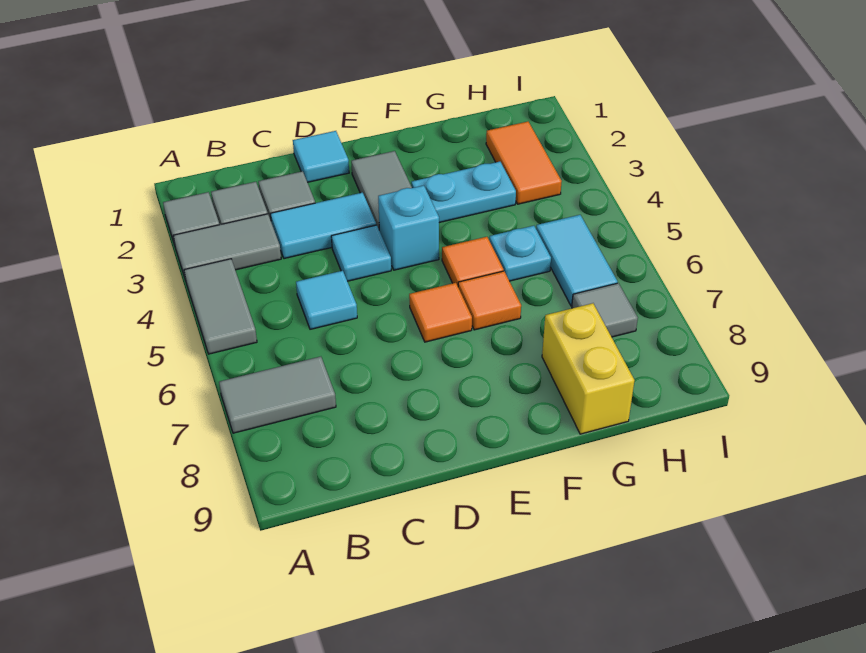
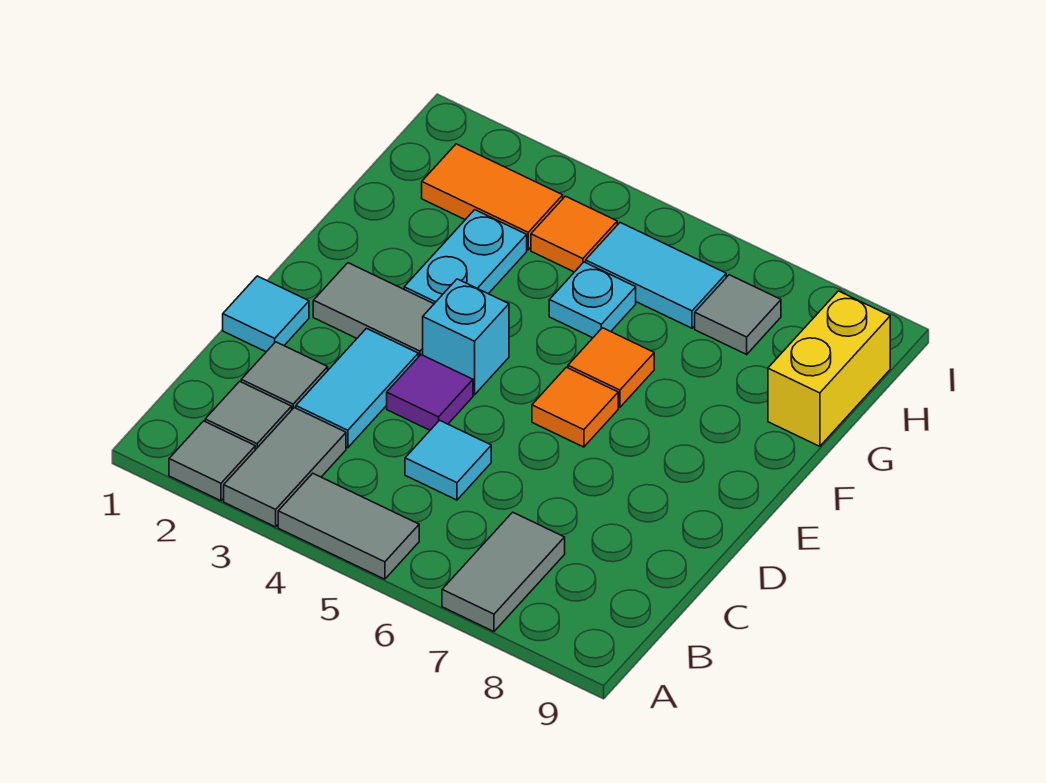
cyan tile D4 level 1 -> purple tile D4 level 1
orange tile F5 level 1 -> orange tile H4 level 1
yellow brick G8:G9 level 1 -> yellow brick G9:H9 level 1

